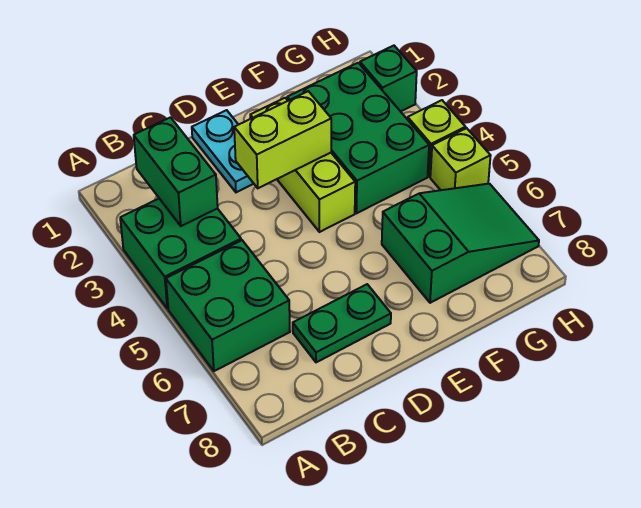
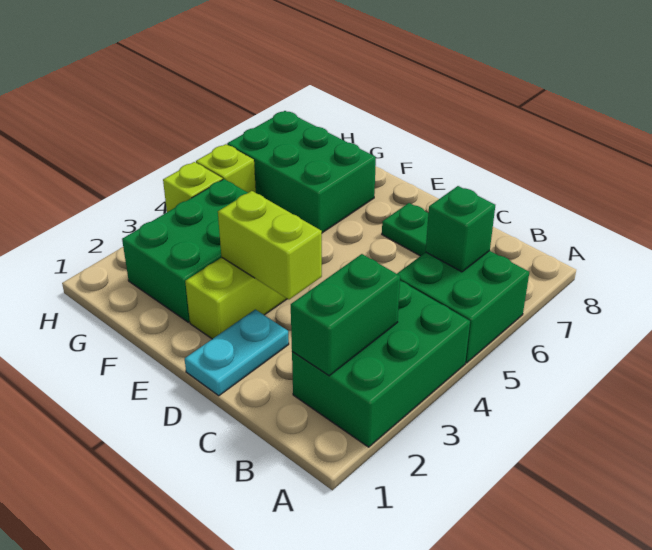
green brick A3:B4 level 1 -> green brick A2:B4 level 1
green slope F6:H7 level 1 top F -> green brick F6:H7 level 1
green brick H2 level 1 -> green brick B6 level 2

